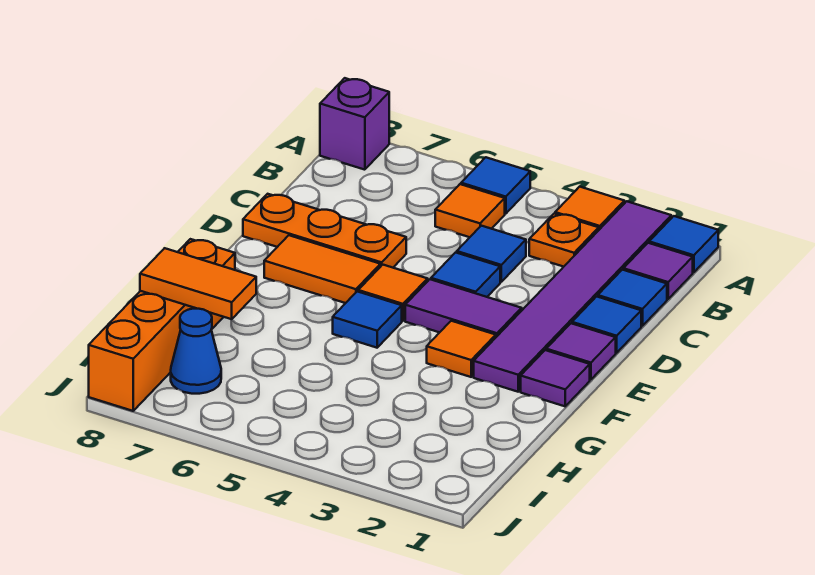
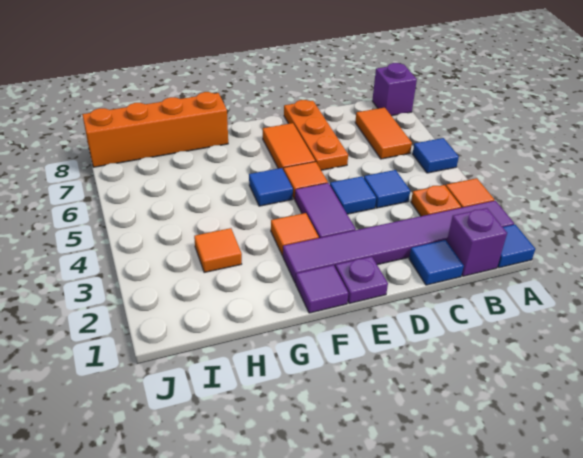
purple tile B1 level 1 -> purple brick B1 level 1
orange tile B5 level 1 -> orange tile H3 level 1
blue tile D1 level 1 -> none
purple tile E1 level 1 -> purple plate E1 level 1
orange tile H7:H8 level 2 -> orange tile B6:B7 level 1
blue cone I7 level 1 -> none

